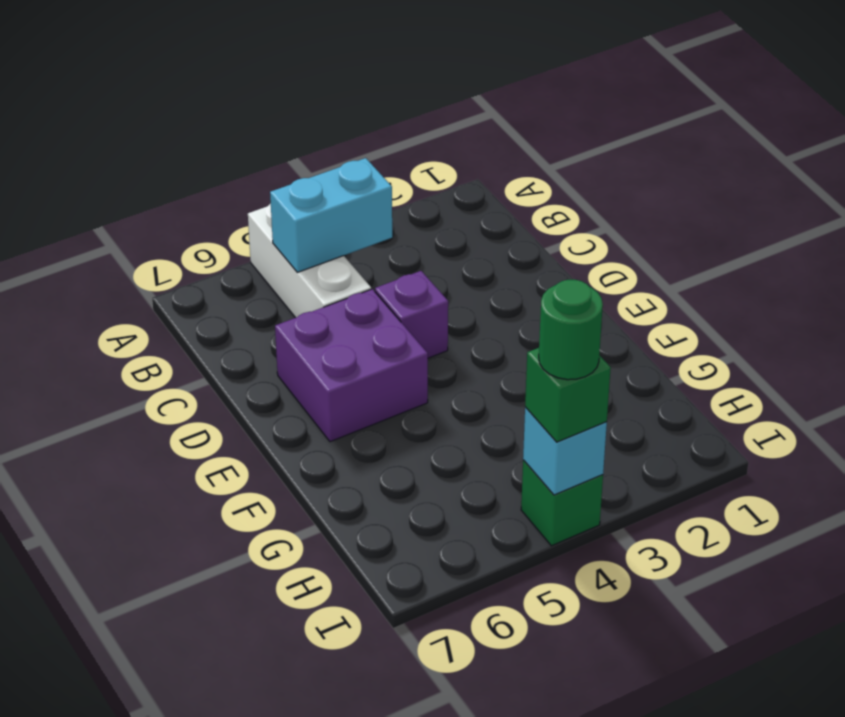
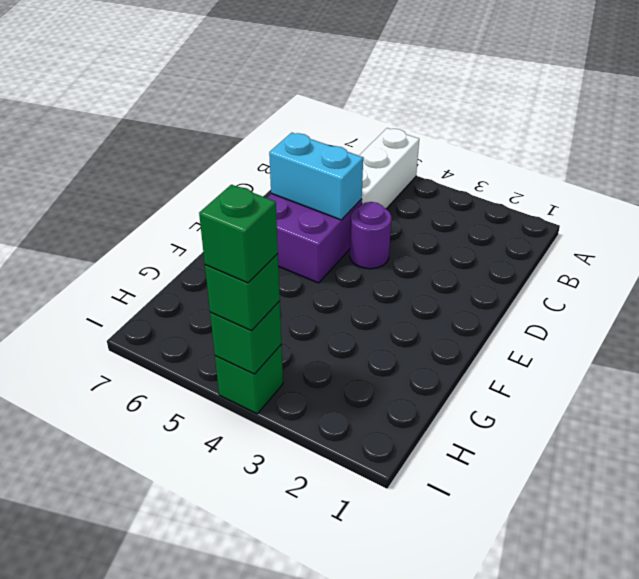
cyan brick B4:B5 level 2 -> cyan brick D5:D6 level 2
purple brick D4 level 1 -> purple round brick D4 level 1
cyan brick I4 level 2 -> green brick I4 level 2
green round brick I4 level 4 -> green brick I4 level 4

